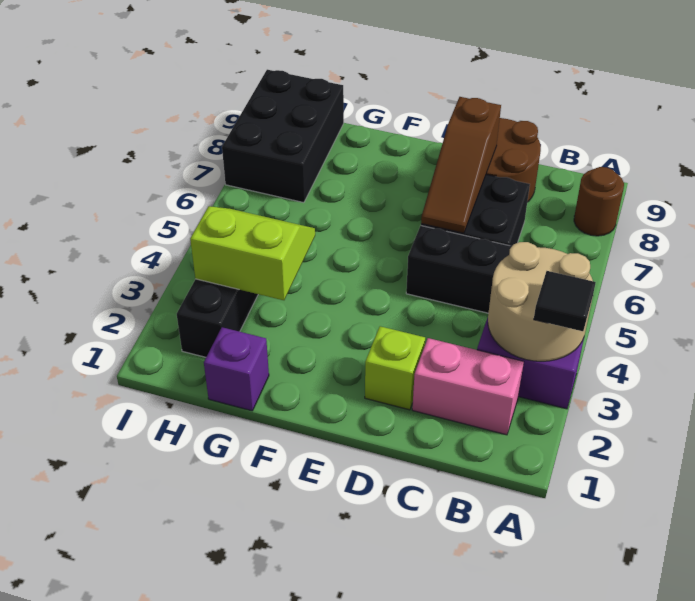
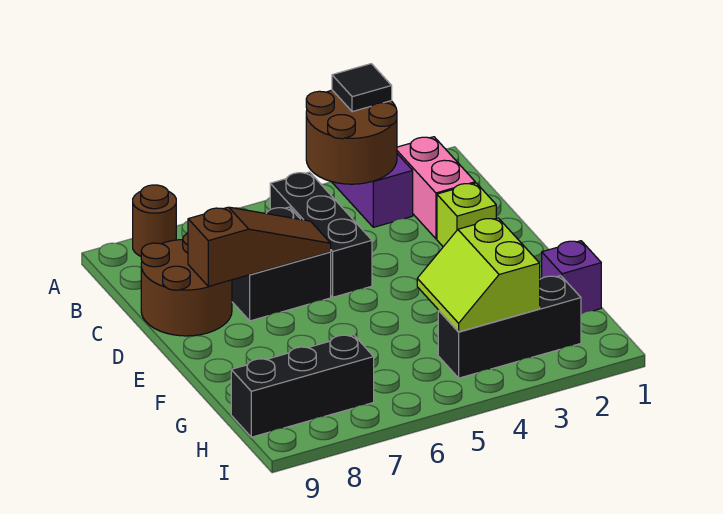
tan round brick A3:B4 level 2 -> brown round brick A3:B4 level 2
black brick H7:I9 level 1 -> black brick H7:H9 level 1

